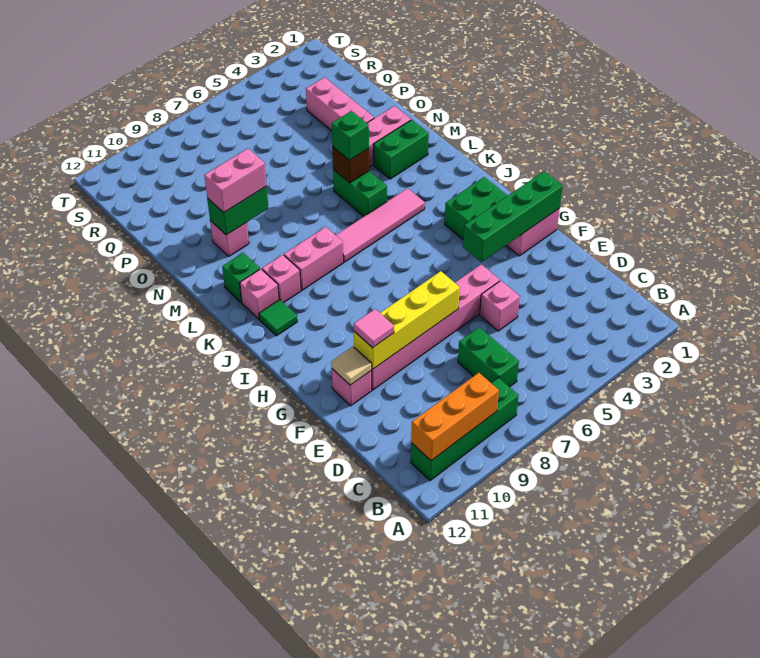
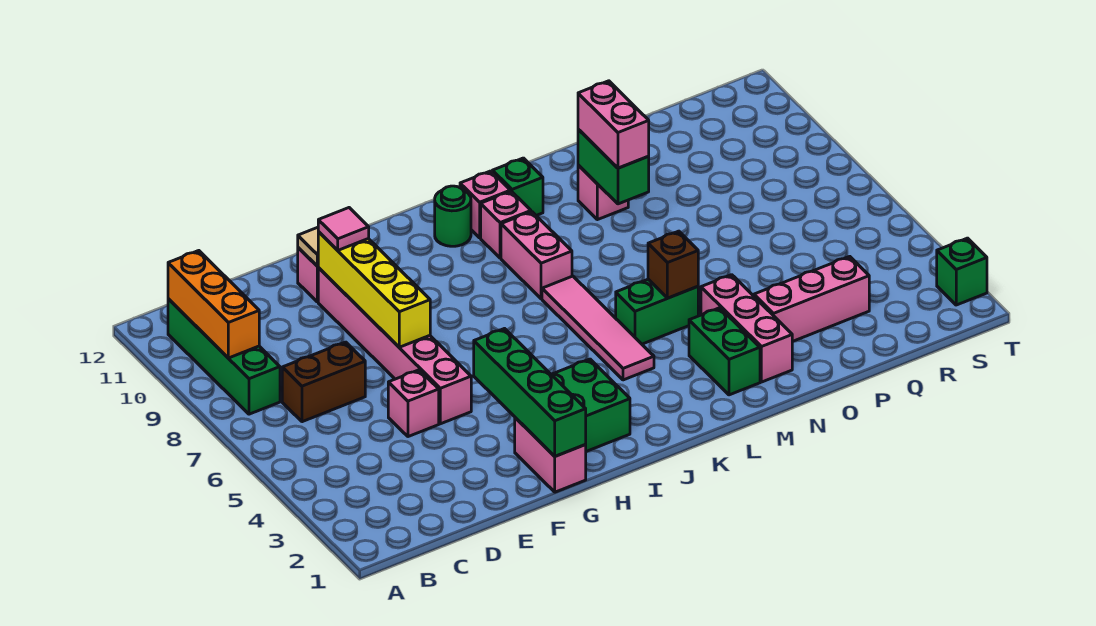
green brick C7:D7 level 1 -> brown brick C7:D7 level 1
green tile J11 level 1 -> green round brick J11 level 1
green brick M5 level 3 -> green brick T2 level 1

